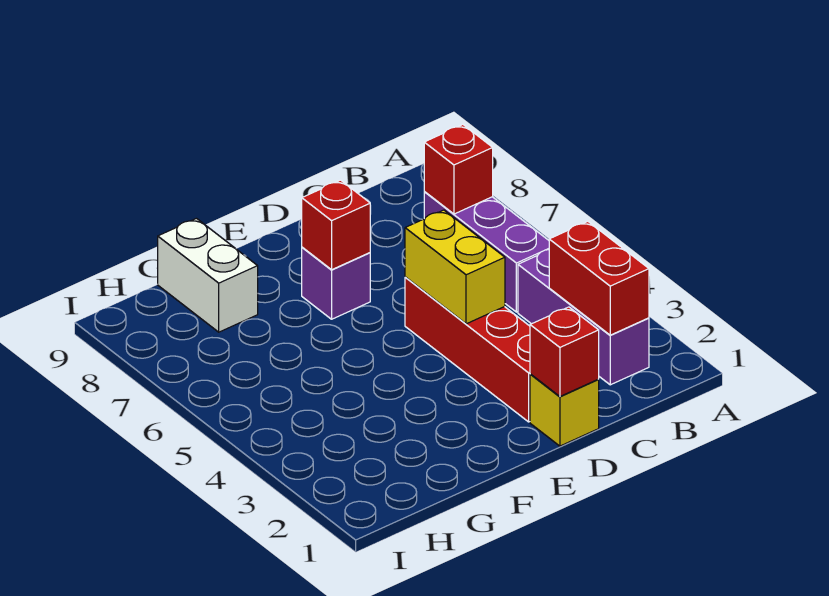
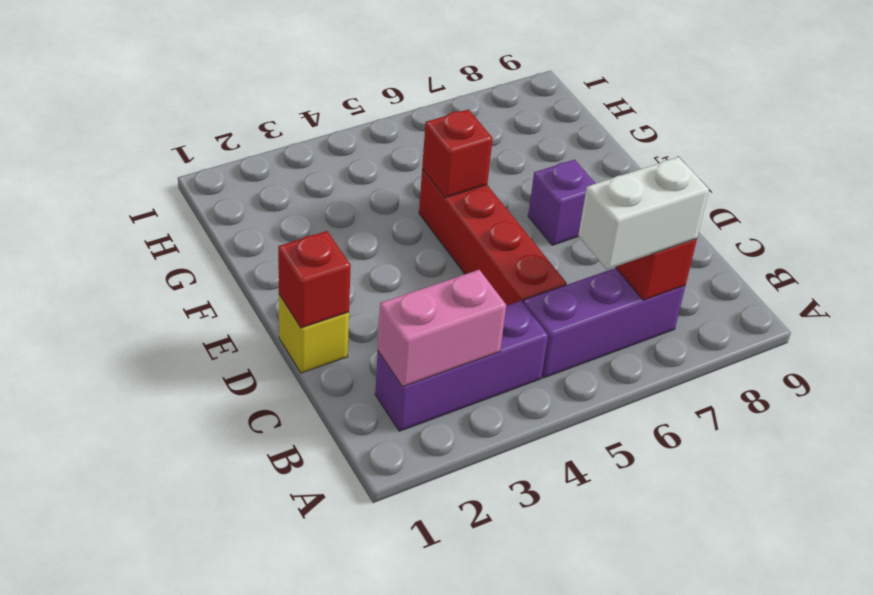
red brick B2:B3 level 2 -> pink brick B2:B3 level 2
red brick D2:D5 level 1 -> red brick C5:F5 level 1
yellow brick D4:D5 level 2 -> none
red brick E7 level 2 -> red brick F5 level 2
white brick G8:G9 level 1 -> white brick B6:B7 level 3

